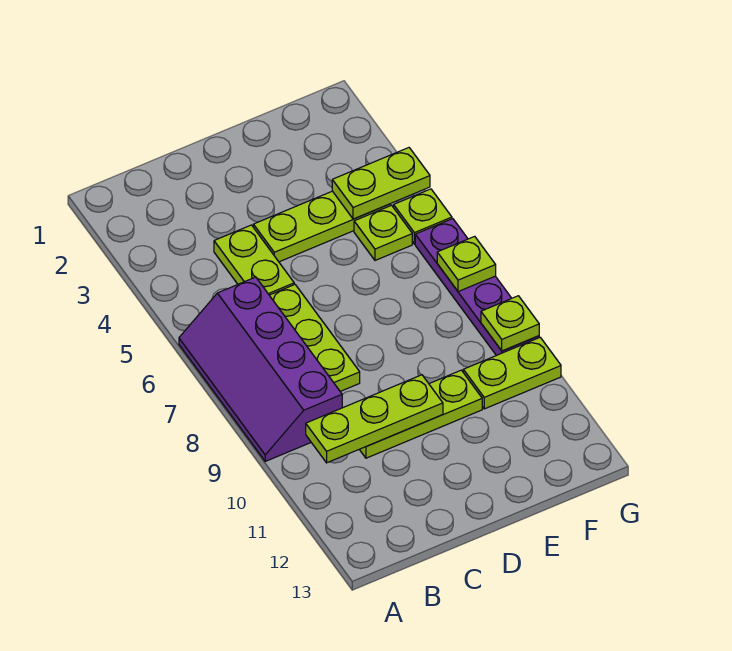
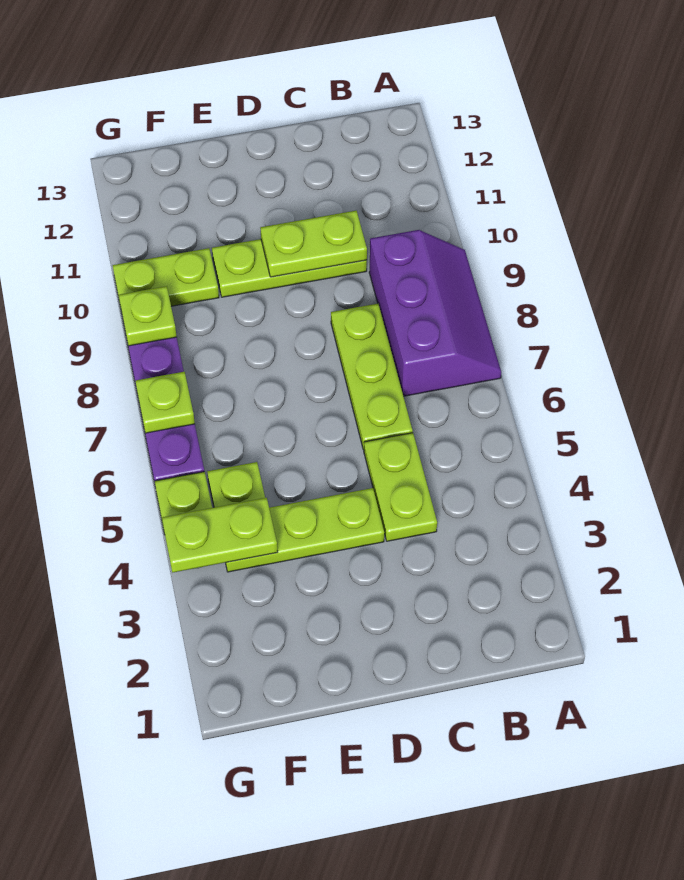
purple slope A6:B9 level 1 top B -> purple slope A7:B9 level 1 top B
lime plate B10:D10 level 2 -> lime plate C10:D10 level 2

